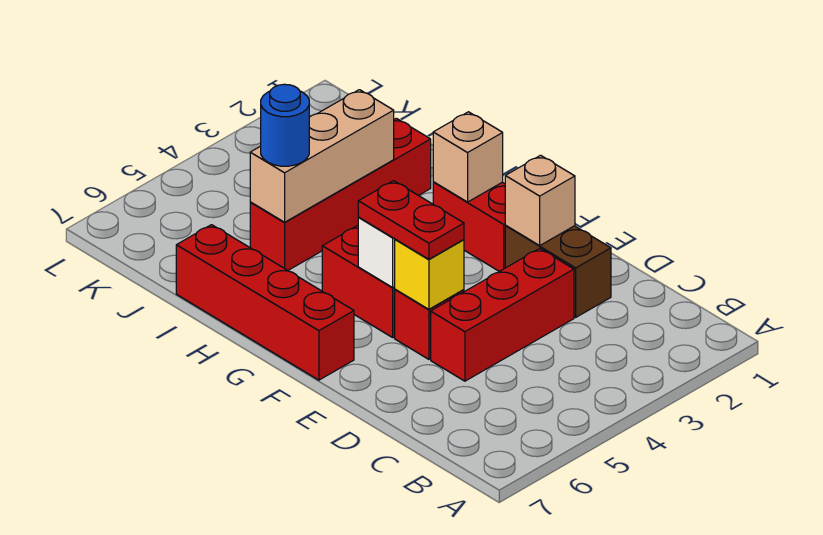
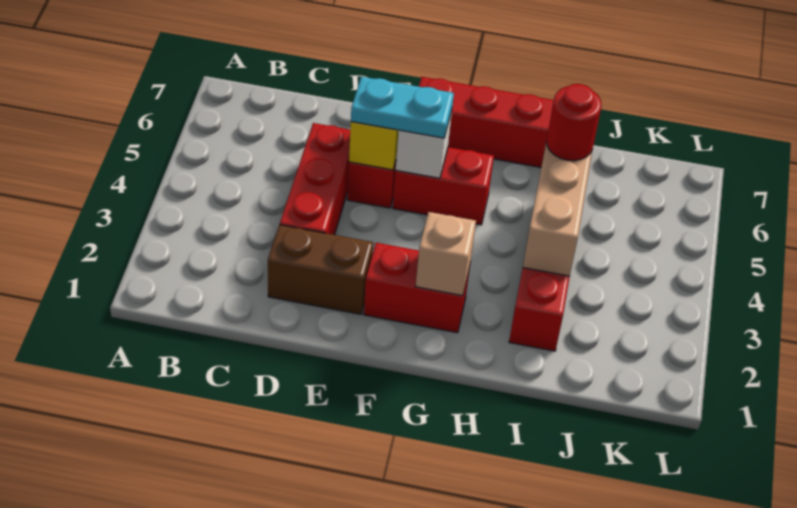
tan brick E2 level 2 -> none
red plate E5:F5 level 3 -> cyan plate E5:F5 level 3
blue round brick I5 level 3 -> red round brick I5 level 3

